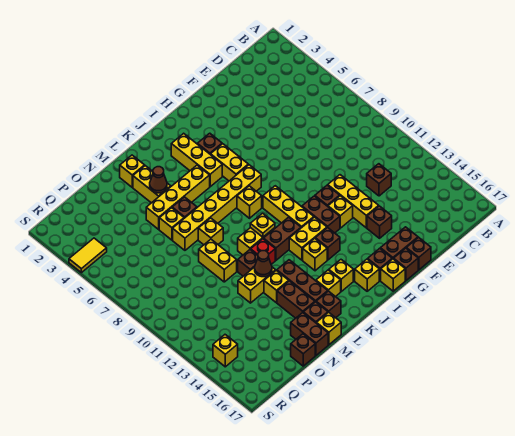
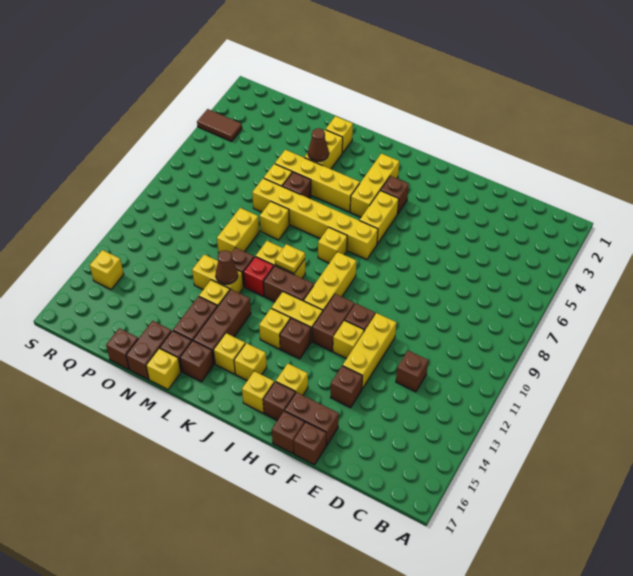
yellow brick H17 level 1 -> yellow brick H15 level 1
yellow tile R4:S4 level 1 -> brown tile R4:S4 level 1

